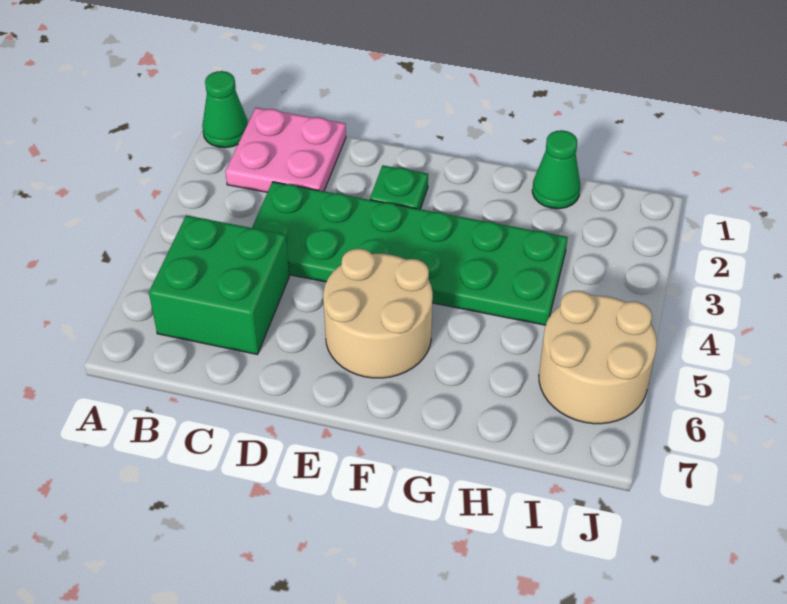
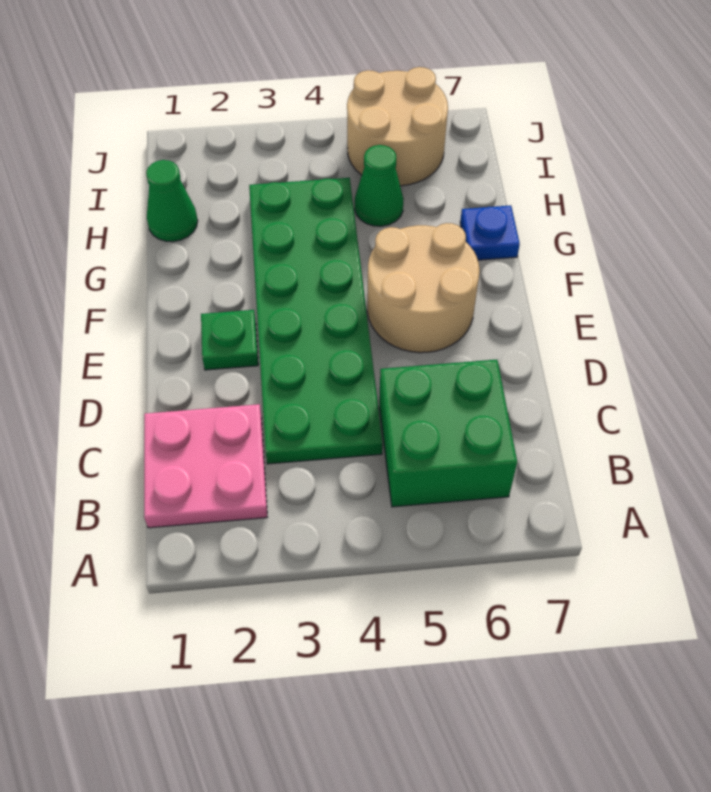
green cone A1 level 1 -> green cone H5 level 1
none -> blue plate G7 level 1

